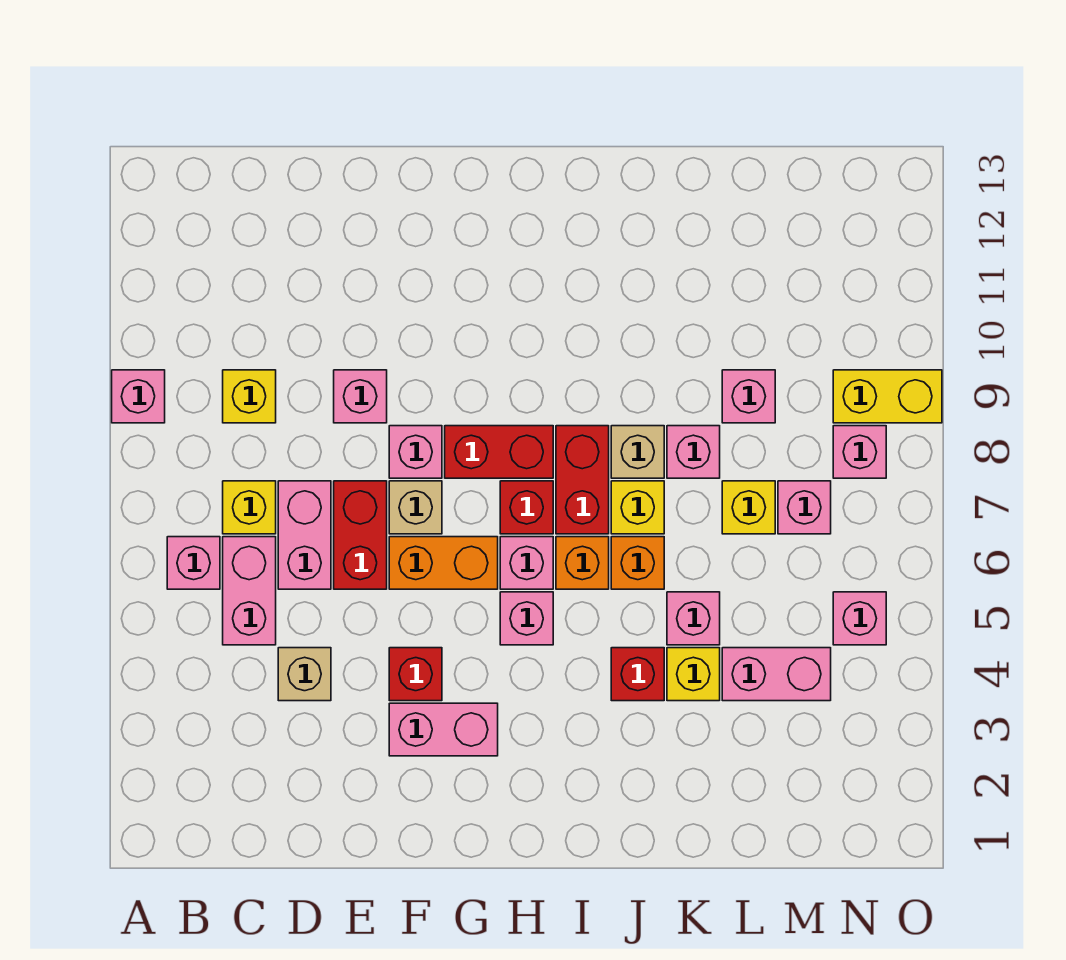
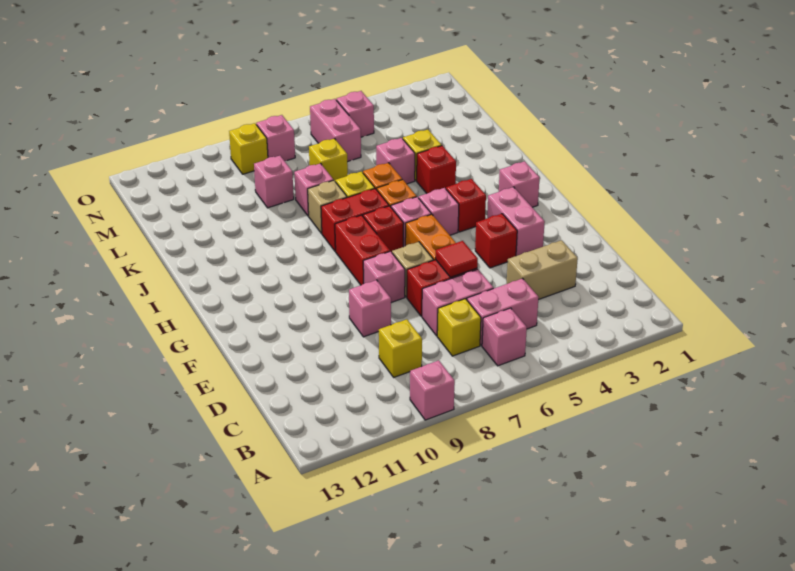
tan brick D4 level 1 -> tan brick D3:D4 level 1
none -> red tile E6 level 2
none -> red brick H4 level 1
pink brick L4:M4 level 1 -> pink brick M6:N6 level 1
pink brick M7 level 1 -> pink brick H2 level 1
yellow brick N9:O9 level 1 -> yellow brick N9 level 1

